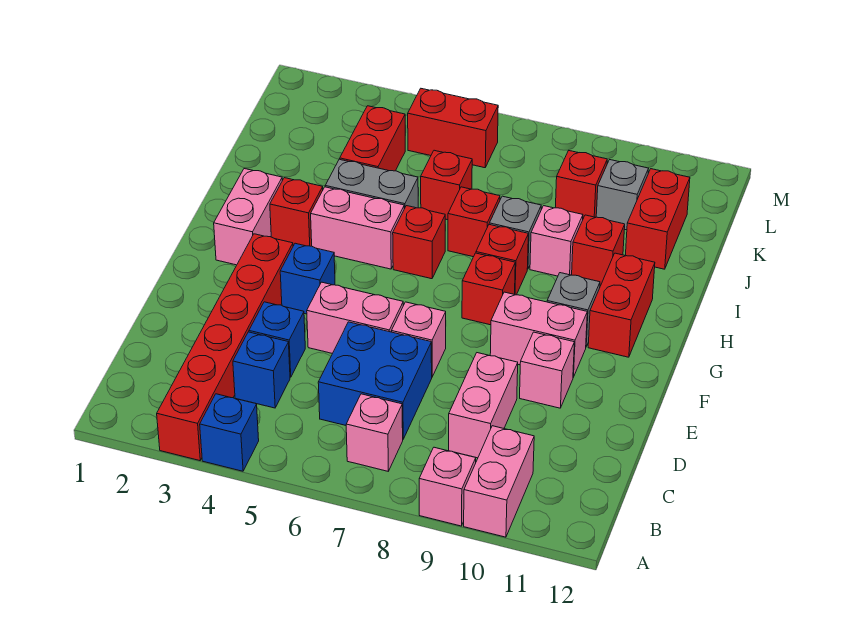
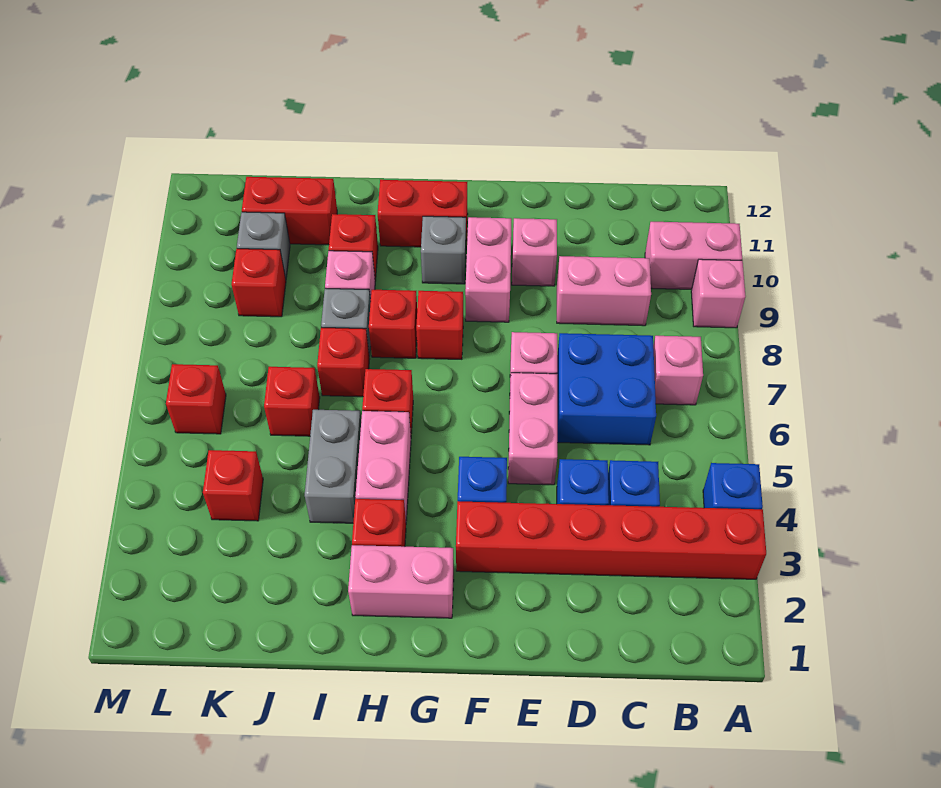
red brick J4:K4 level 1 -> red brick K4 level 1
red brick L5:L6 level 1 -> red brick L6 level 1

